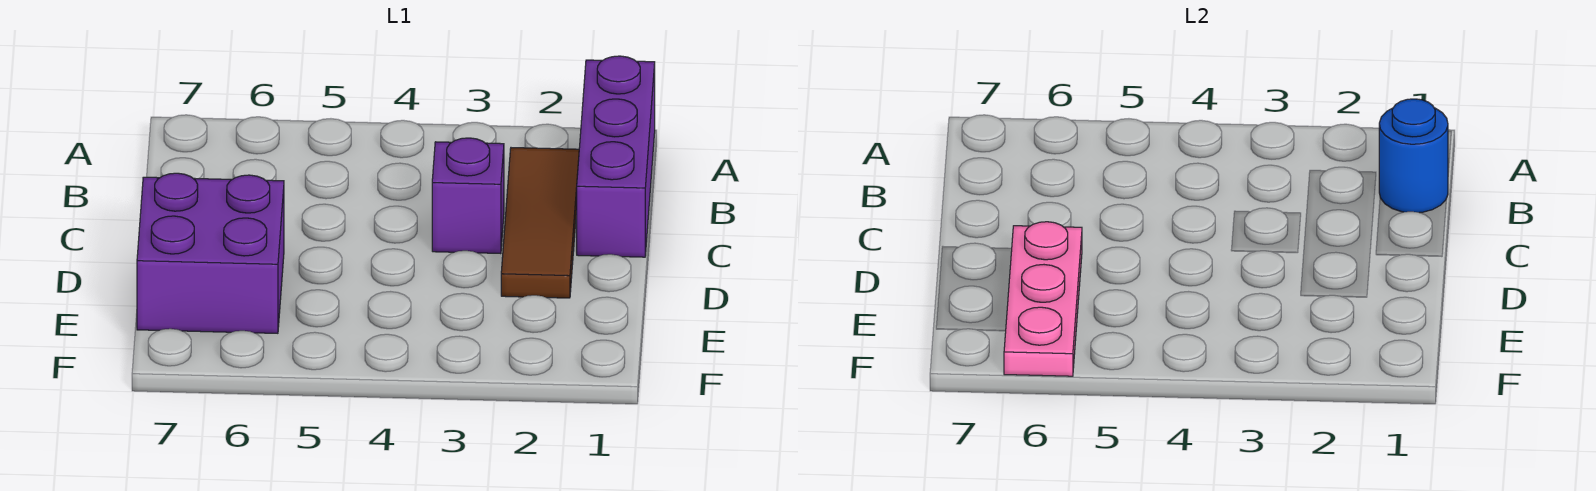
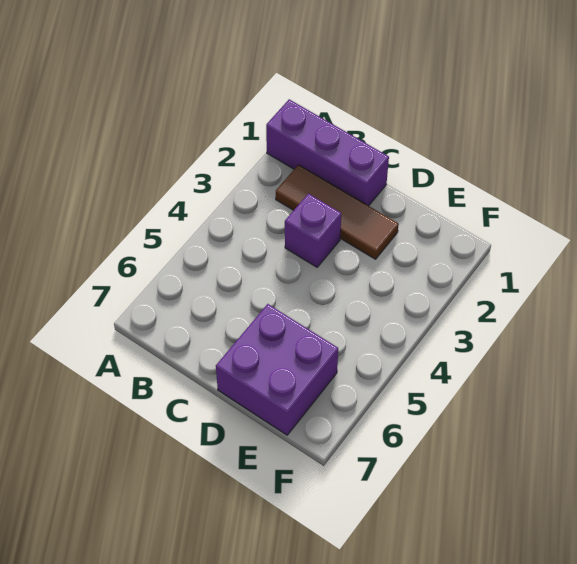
blue round brick B1 level 2 -> none
pink plate D6:F6 level 2 -> none

